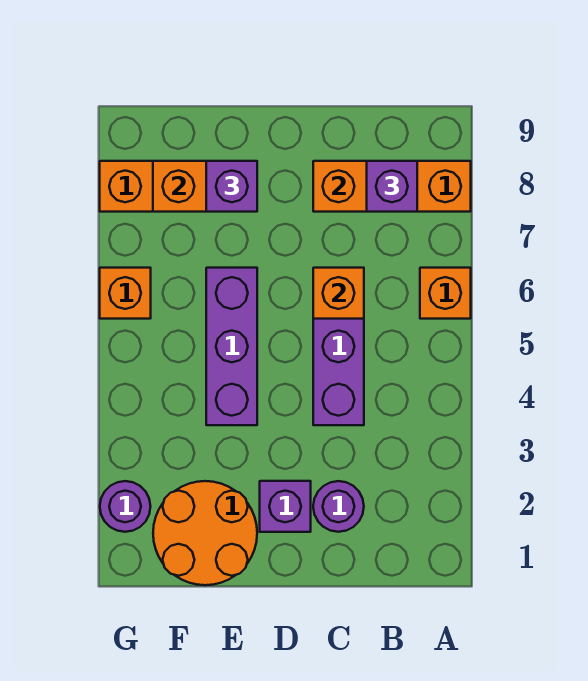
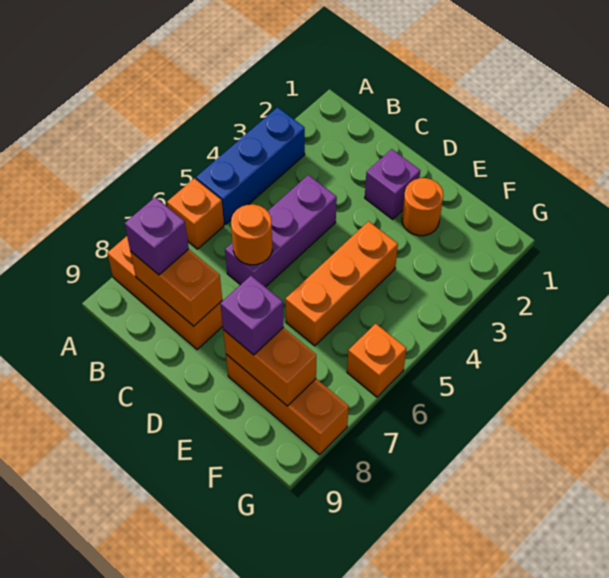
none -> blue brick A3:A5 level 1
purple round brick C2 level 1 -> none
orange brick C6 level 2 -> orange round brick C6 level 2
orange round brick E1:F2 level 1 -> orange round brick E2 level 1
purple brick E4:E6 level 1 -> orange brick E4:E6 level 1
purple round brick G2 level 1 -> none

